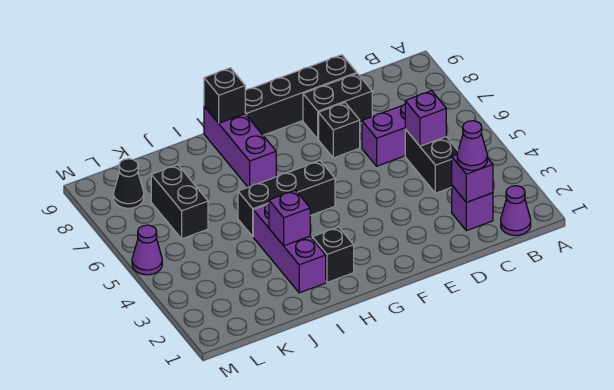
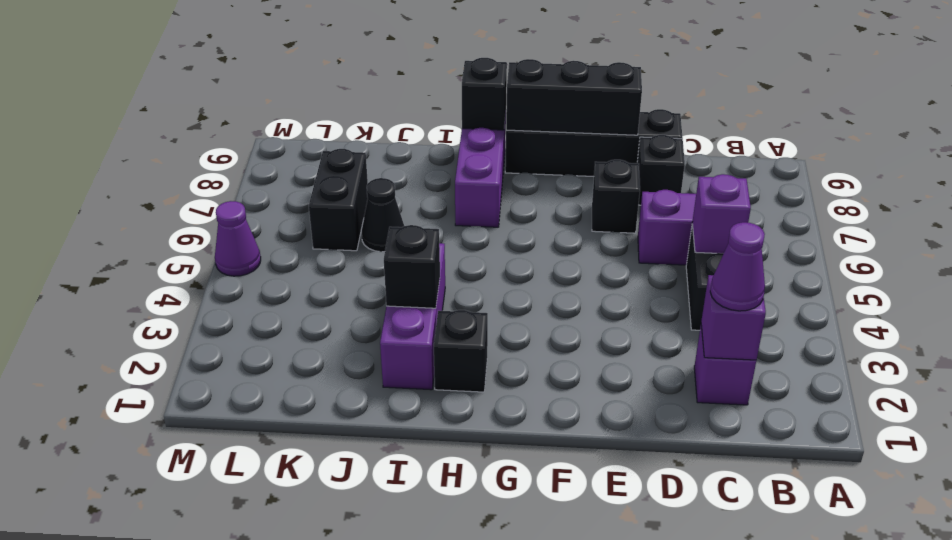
purple cone B1 level 1 -> none
black brick D8:E8 level 1 -> black brick D8 level 1
black brick G5:I5 level 1 -> black brick E9:G9 level 2
purple brick I3 level 2 -> black brick I3 level 2
black cone L8 level 1 -> black cone J6 level 1

